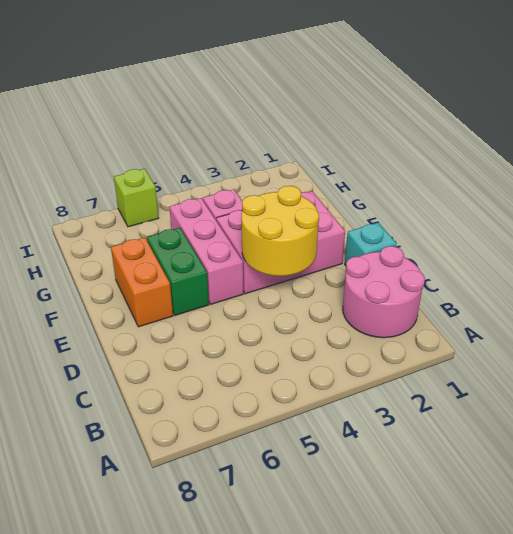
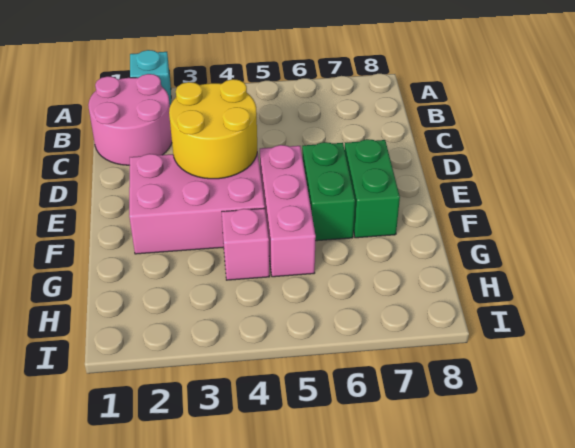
cyan brick D1 level 1 -> cyan brick A2 level 1
orange brick E7:F7 level 1 -> green brick E7:F7 level 1
lime brick I6 level 1 -> none

